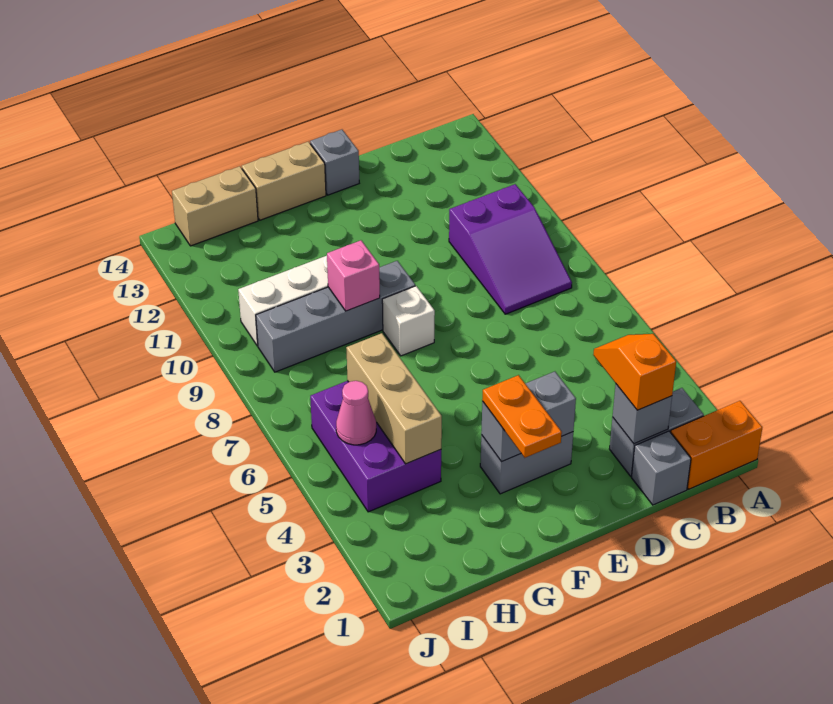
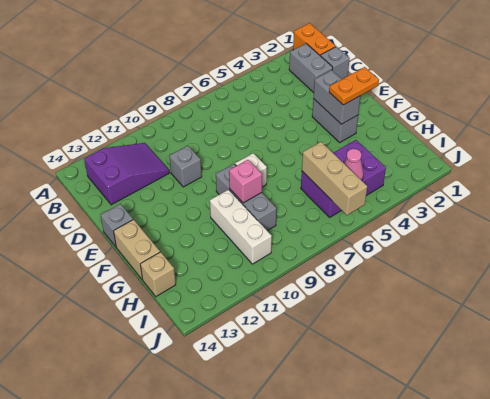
purple slope B8:C10 level 1 top 10 -> purple slope B11:C13 level 1 top 13
grey brick C2 level 2 -> grey brick D10 level 1
orange slope C2:C3 level 3 top 2 -> none
grey brick F9:I9 level 1 -> grey brick F9:H9 level 1
tan brick H4:H6 level 2 -> tan brick H6:J6 level 2
tan brick H14:I14 level 1 -> tan brick H14 level 1

